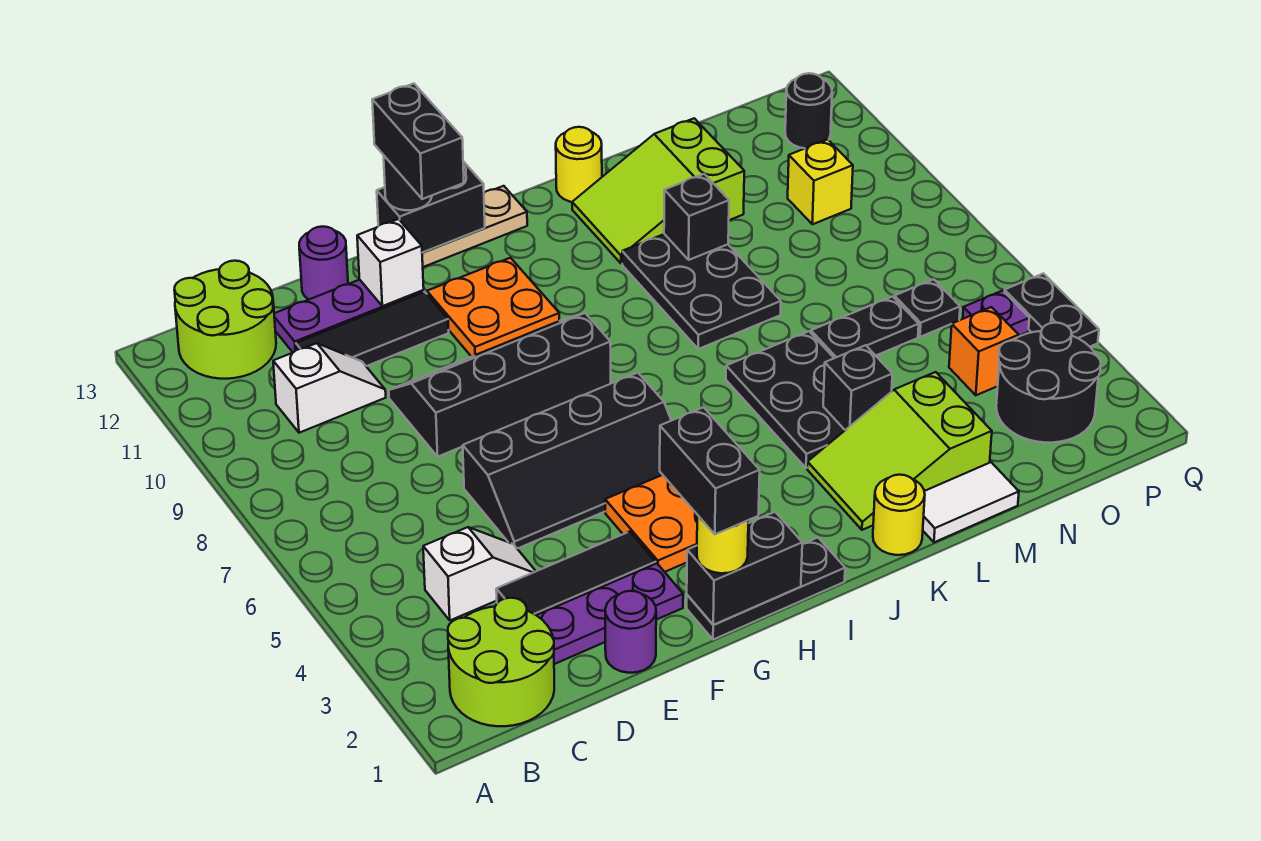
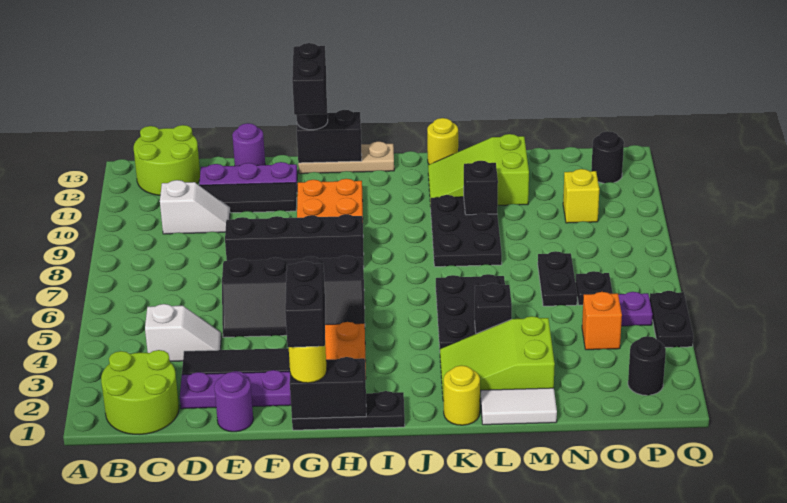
white brick F12 level 2 -> none
black plate M6:N6 level 1 -> black plate N6:N7 level 1
black round brick O2:P3 level 1 -> black round brick P2 level 1

